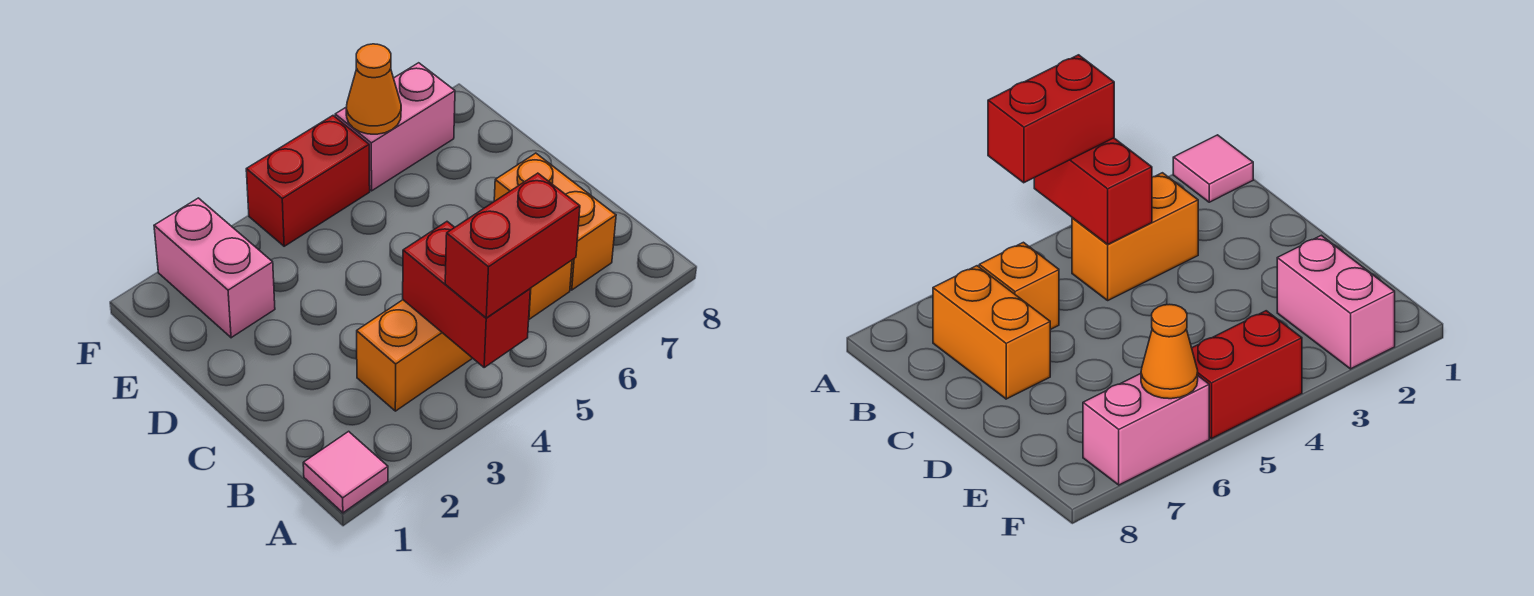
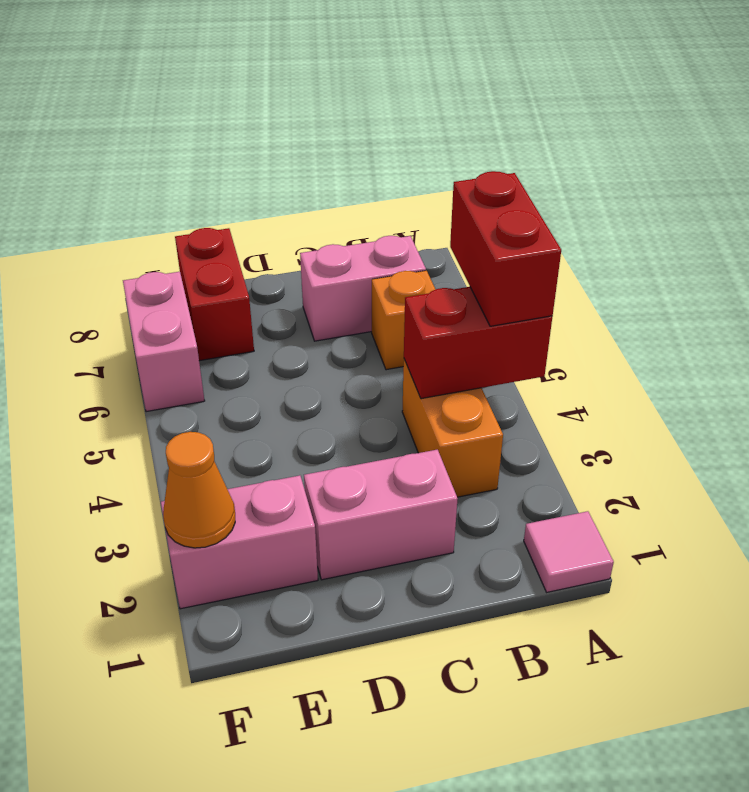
orange brick B7:C7 level 1 -> pink brick B7:C7 level 1
none -> pink brick C2:D2 level 1
red brick F4:F5 level 1 -> red brick E7:E8 level 1
orange cone F6 level 2 -> orange cone F2 level 2

